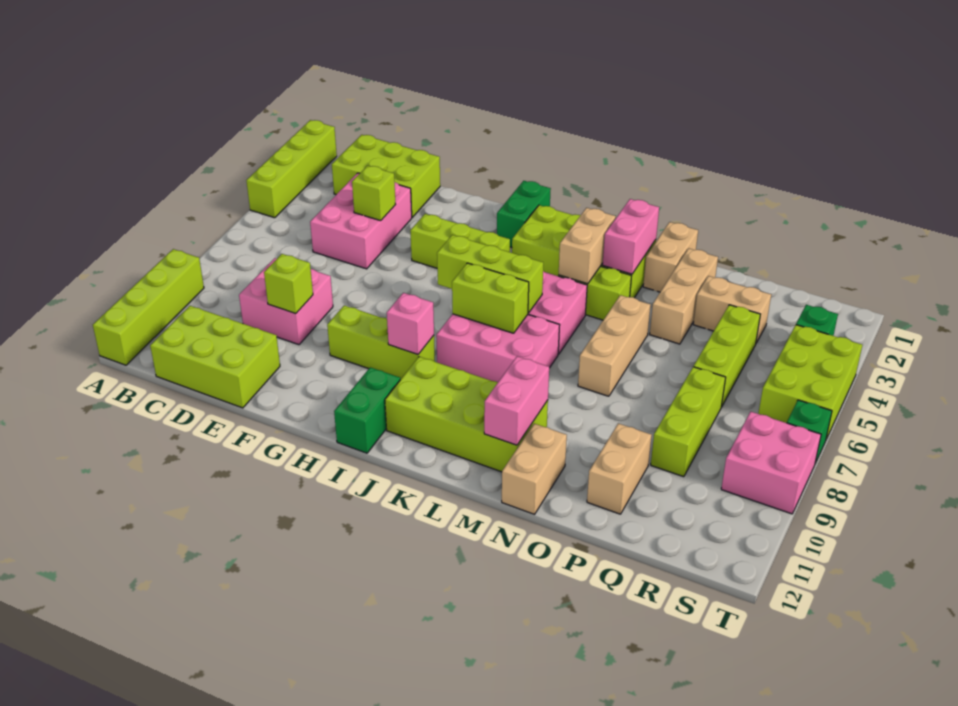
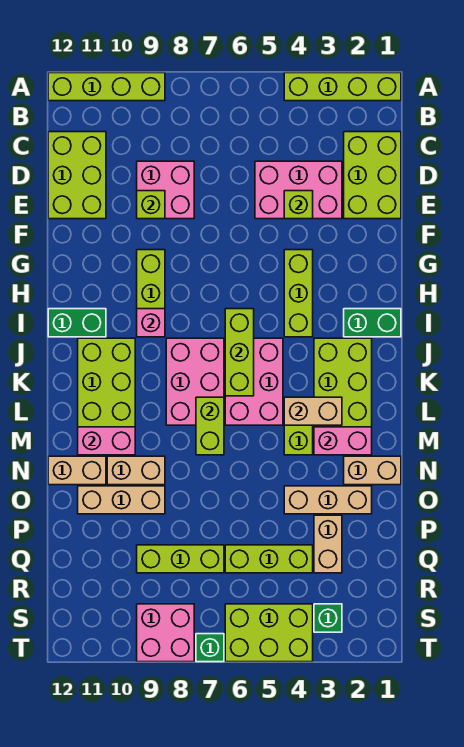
lime brick J7:K7 level 2 -> lime brick L7:M7 level 2
tan brick N5:N7 level 1 -> tan brick O9:O11 level 1
tan brick P10:P11 level 1 -> tan brick N9:N10 level 1

